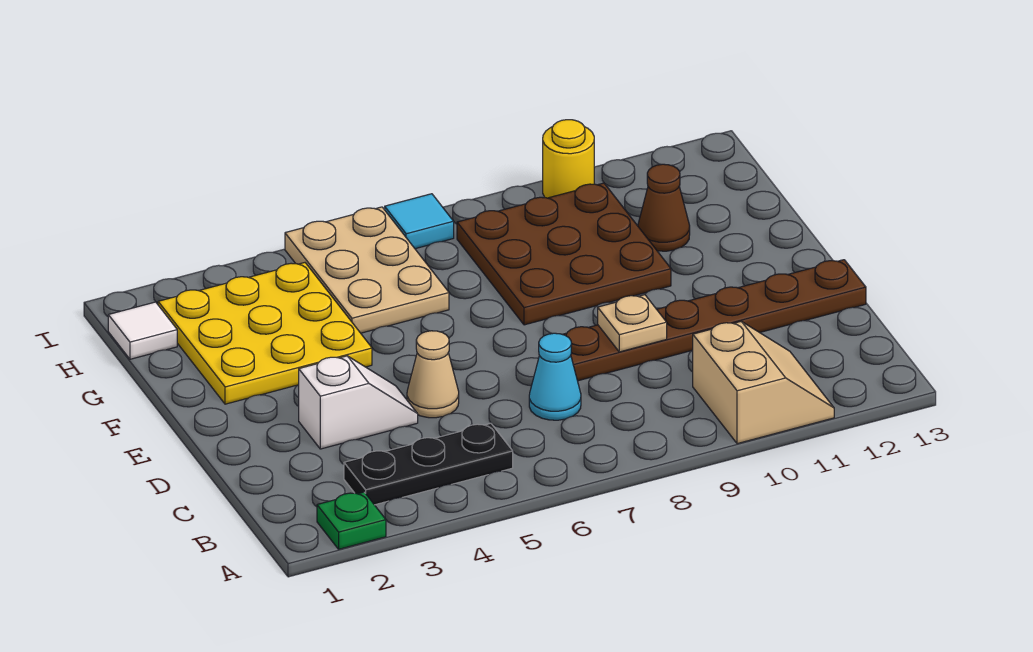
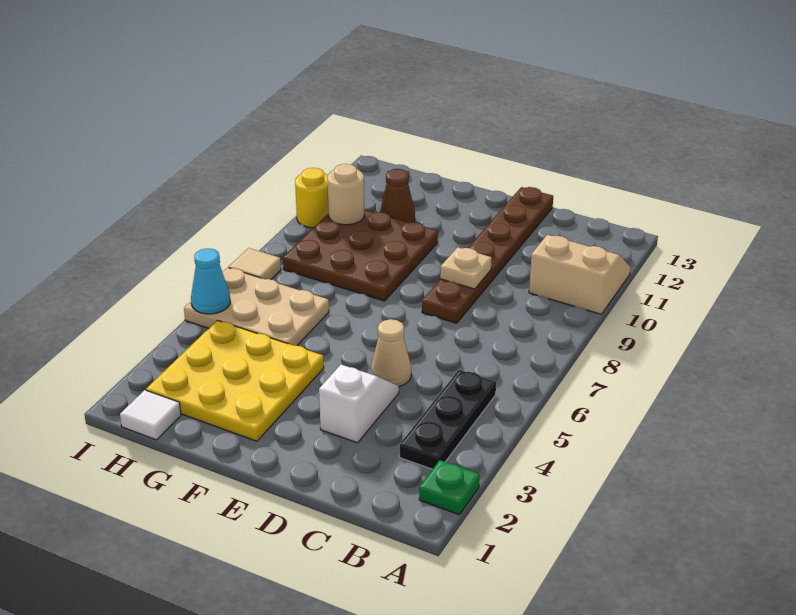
cyan cone C7 level 1 -> cyan cone I5 level 2
none -> tan round brick H10 level 2
cyan tile I7 level 1 -> tan tile I7 level 1

